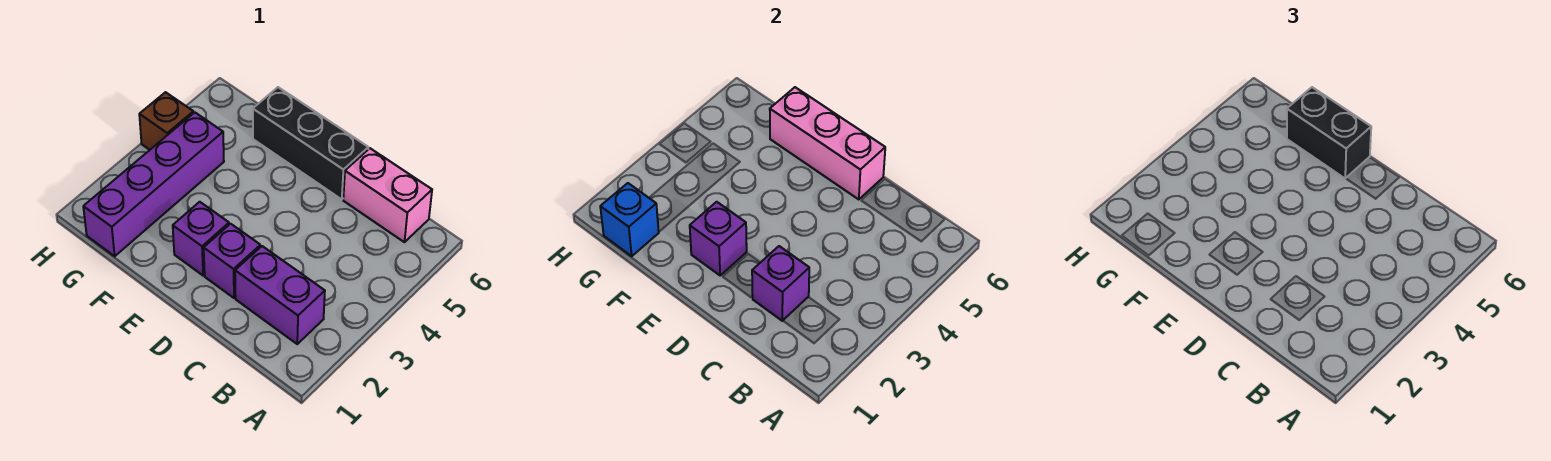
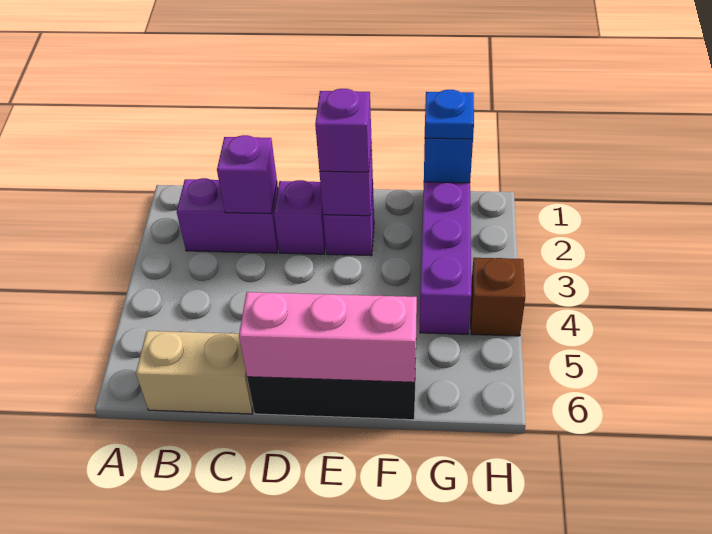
pink brick B6:C6 level 1 -> tan brick B6:C6 level 1
none -> purple brick E2 level 3
black brick E6:F6 level 3 -> none
none -> blue plate G1 level 3

